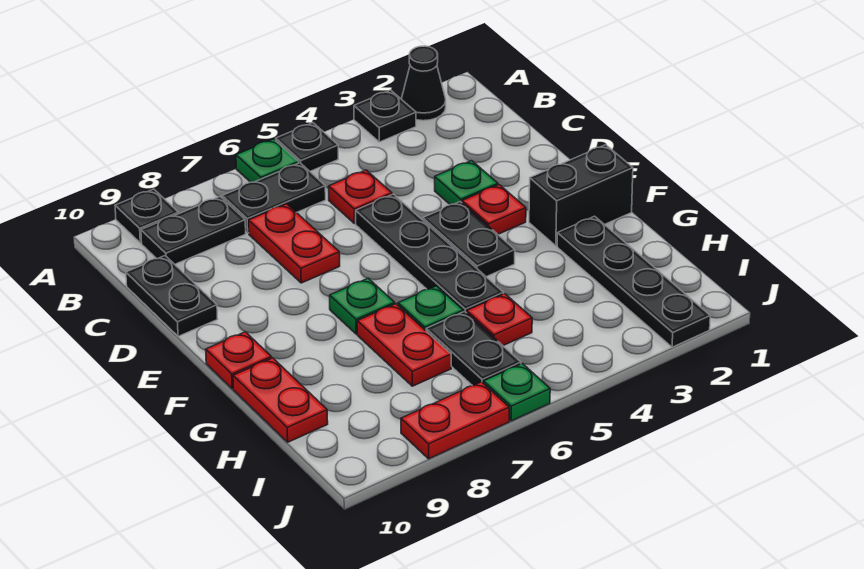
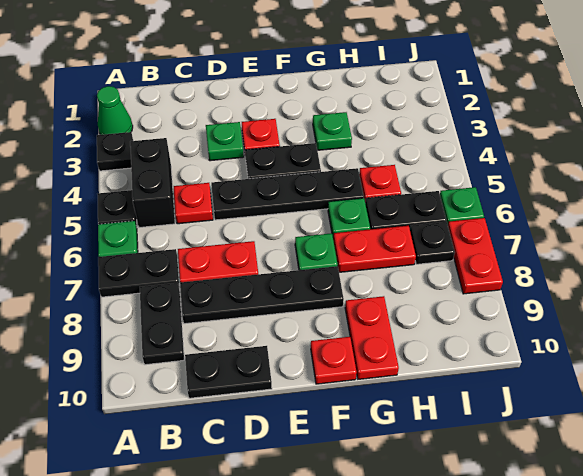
black cone A2 level 1 -> green cone A2 level 1
black plate A9 level 1 -> black plate I7 level 1
black plate B6:B7 level 1 -> black plate A7:B7 level 1
black brick F1:F2 level 1 -> black brick B4:B5 level 1
black plate G2:J2 level 1 -> black plate C8:F8 level 1
none -> green plate G3 level 1
red plate G10:H10 level 1 -> red plate G9:G10 level 1

